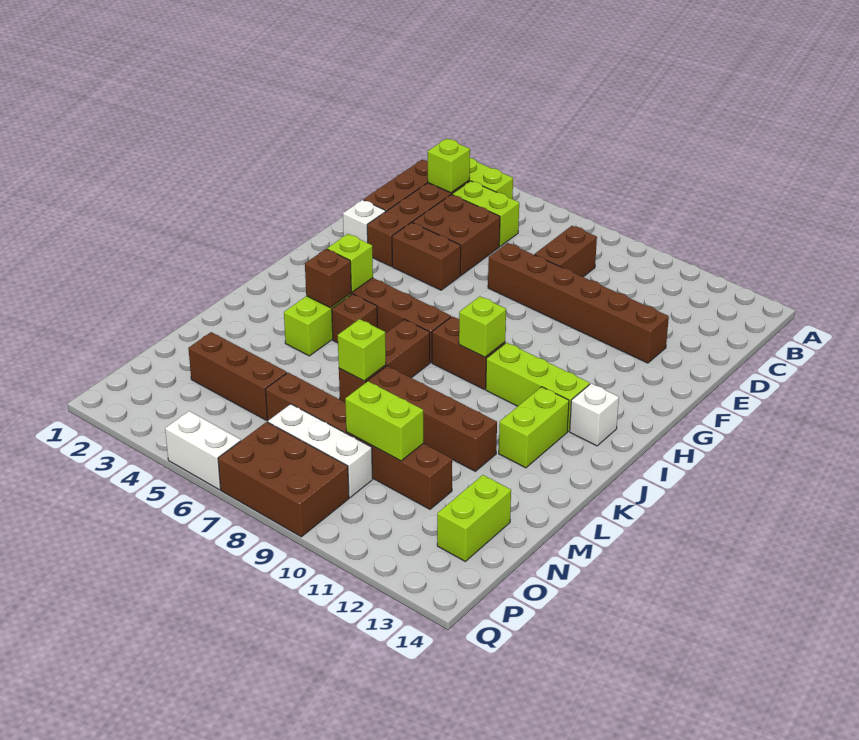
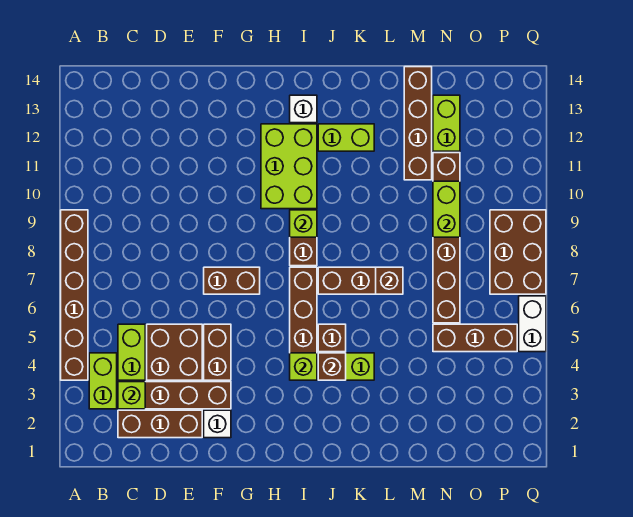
brown brick C8:D8 level 1 -> brown brick F7:G7 level 1
brown brick E7:E12 level 1 -> brown brick A4:A9 level 1
lime brick I10:I12 level 1 -> lime brick H10:I12 level 1
lime brick L7 level 2 -> brown brick L7 level 2
brown brick L8:L11 level 1 -> brown brick M11:M14 level 1
brown brick N3:N5 level 1 -> brown brick N5:P5 level 1
lime brick N13:O13 level 1 -> lime brick N12:N13 level 1
white brick O7:O9 level 1 -> none

